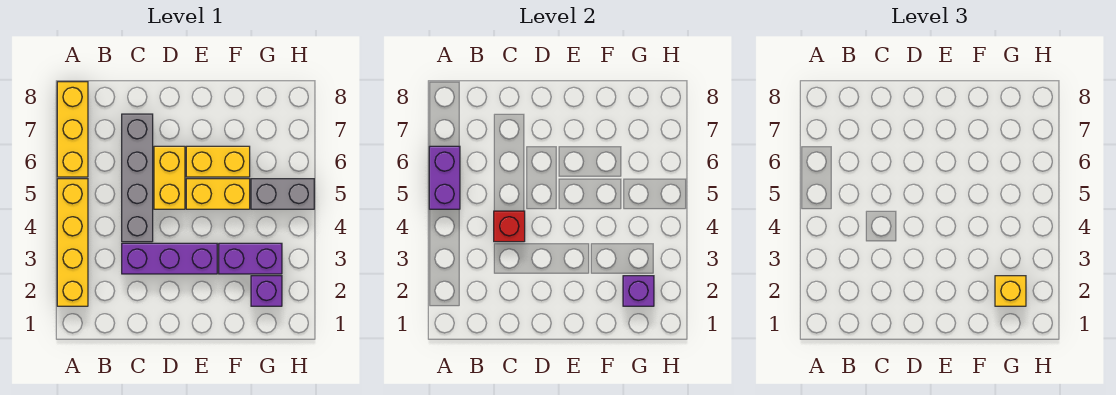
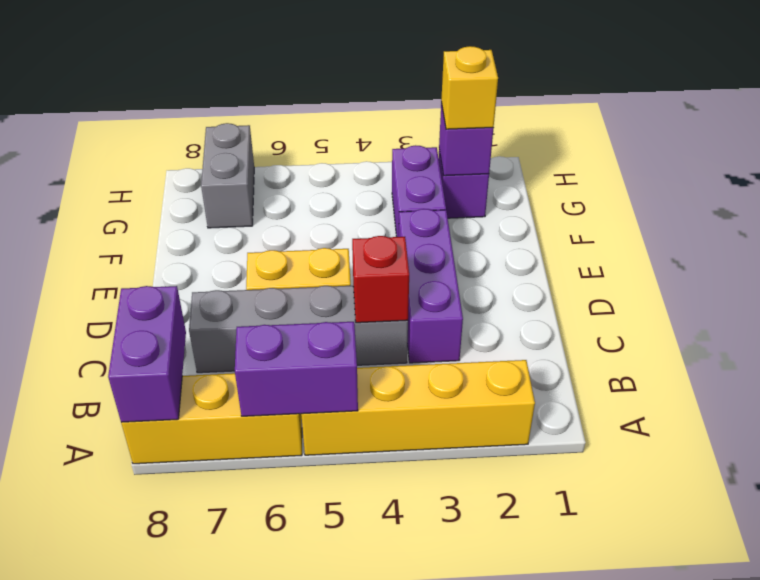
none -> purple brick A8:B8 level 2
yellow brick E5:F5 level 1 -> none
yellow brick E6:F6 level 1 -> none
grey brick G5:H5 level 1 -> grey brick G7:H7 level 1

